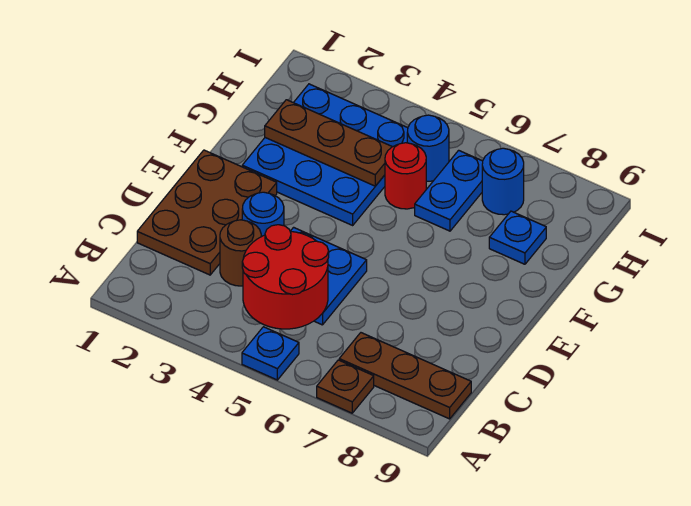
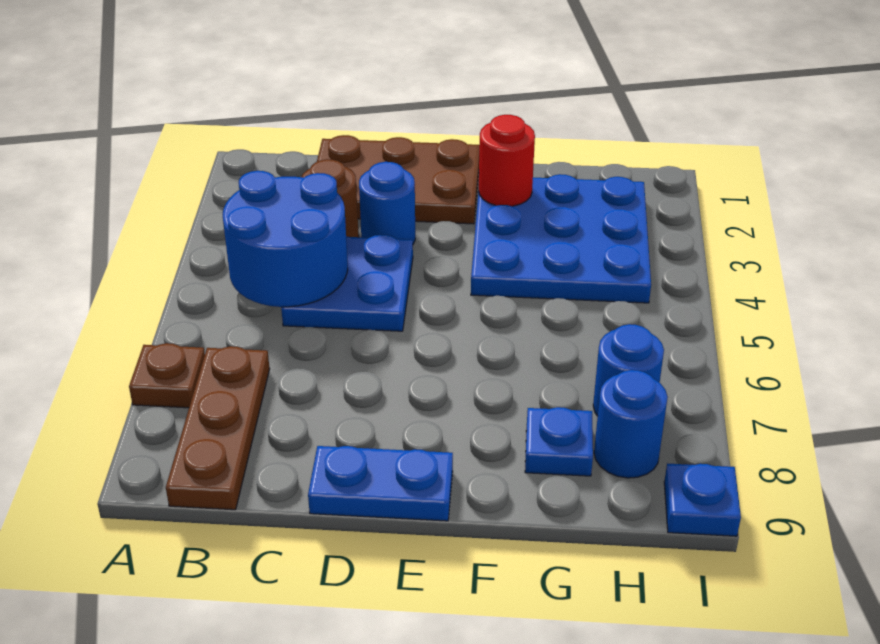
blue plate A5 level 1 -> blue plate I9 level 1
red round brick B4:C5 level 2 -> blue round brick B4:C5 level 2
brown plate G2:G4 level 2 -> none
red round brick G5 level 1 -> red round brick F2 level 2
blue plate G6:H6 level 1 -> blue plate D9:E9 level 1
blue round brick H5 level 1 -> blue round brick H8 level 1

